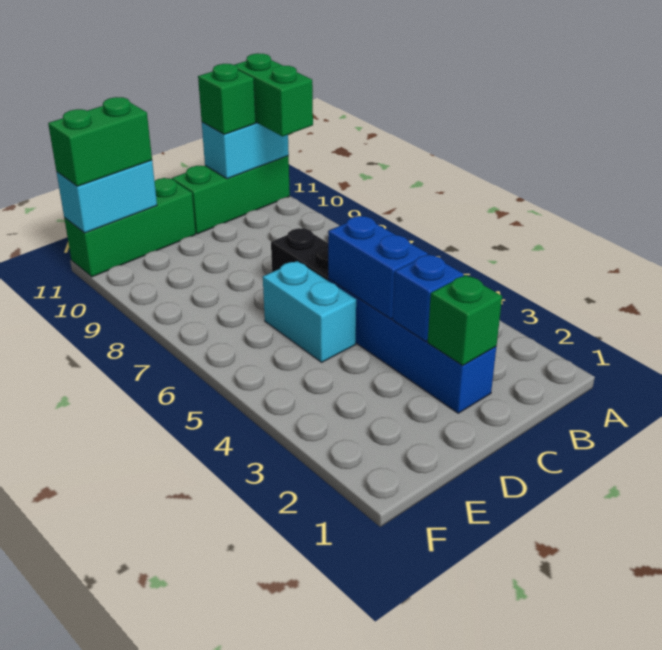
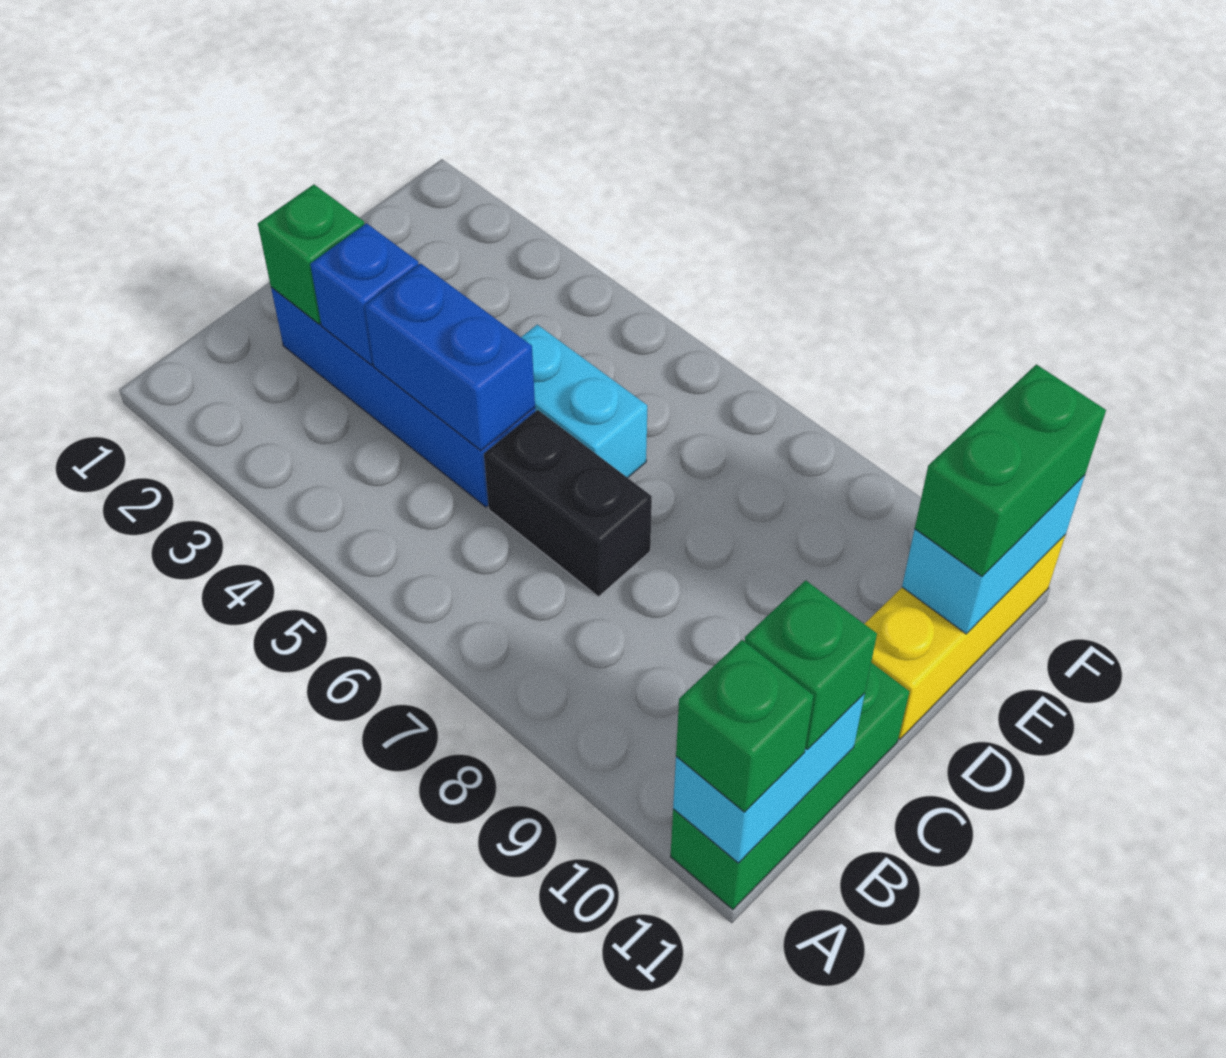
green brick A10:A11 level 3 -> green brick A11 level 3
green brick D11:F11 level 1 -> yellow brick D11:F11 level 1

